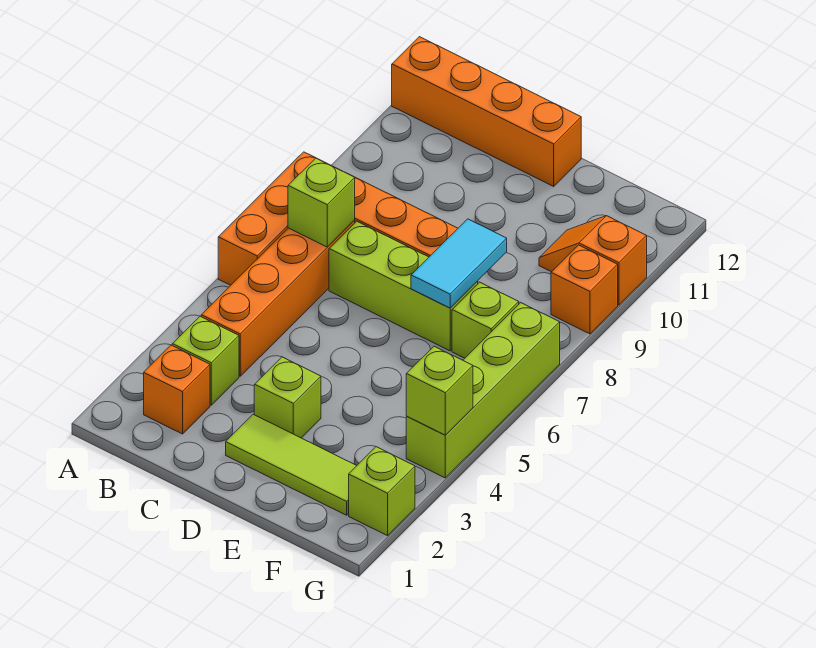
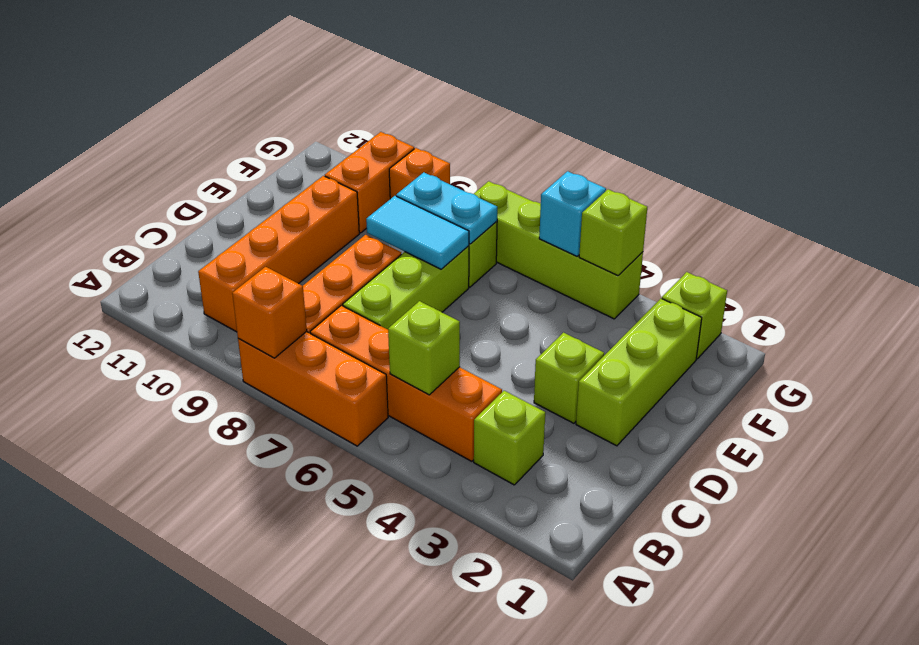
orange brick A12:D12 level 1 -> orange brick B10:E10 level 1
orange brick B2 level 1 -> orange brick A8 level 2
lime brick B7 level 2 -> lime brick B5 level 2
lime tile D2:F2 level 1 -> lime brick D2:F2 level 1
none -> cyan plate F7:F8 level 2
orange slope F10:G10 level 1 top G -> orange brick F10:G10 level 1
none -> cyan brick G5 level 2

